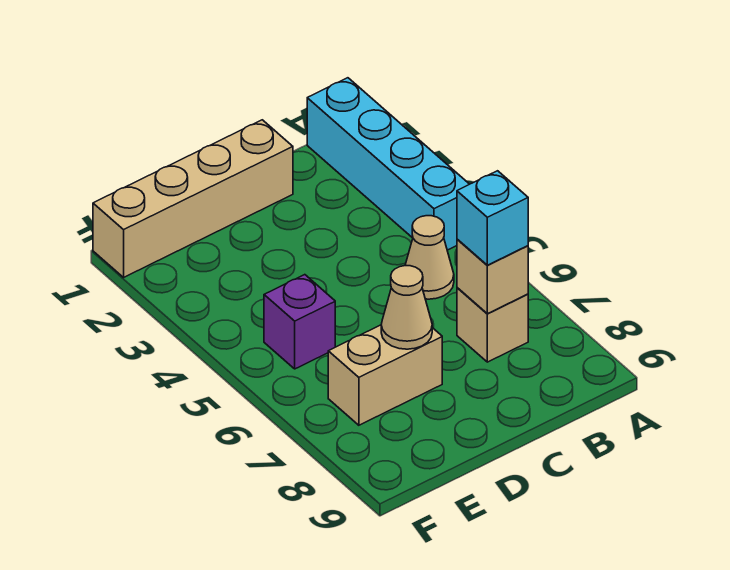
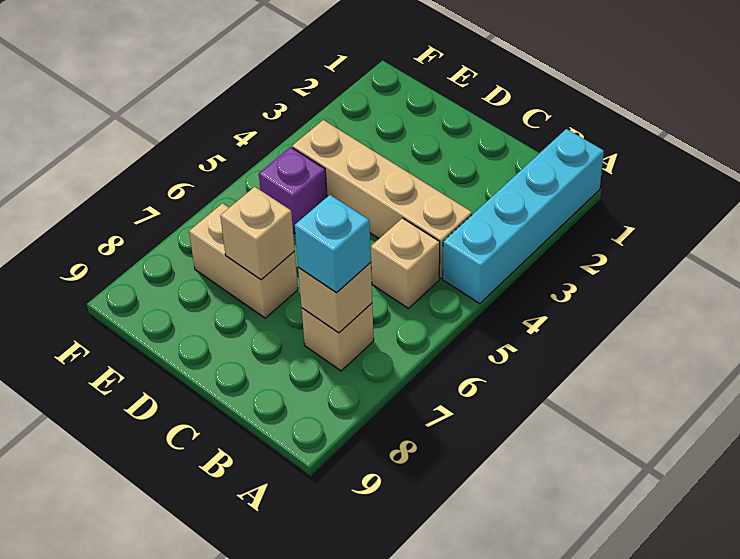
tan cone B5 level 1 -> tan brick B5 level 1
tan brick C1:F1 level 1 -> tan brick B4:E4 level 1
tan cone D7 level 2 -> tan brick D7 level 2

